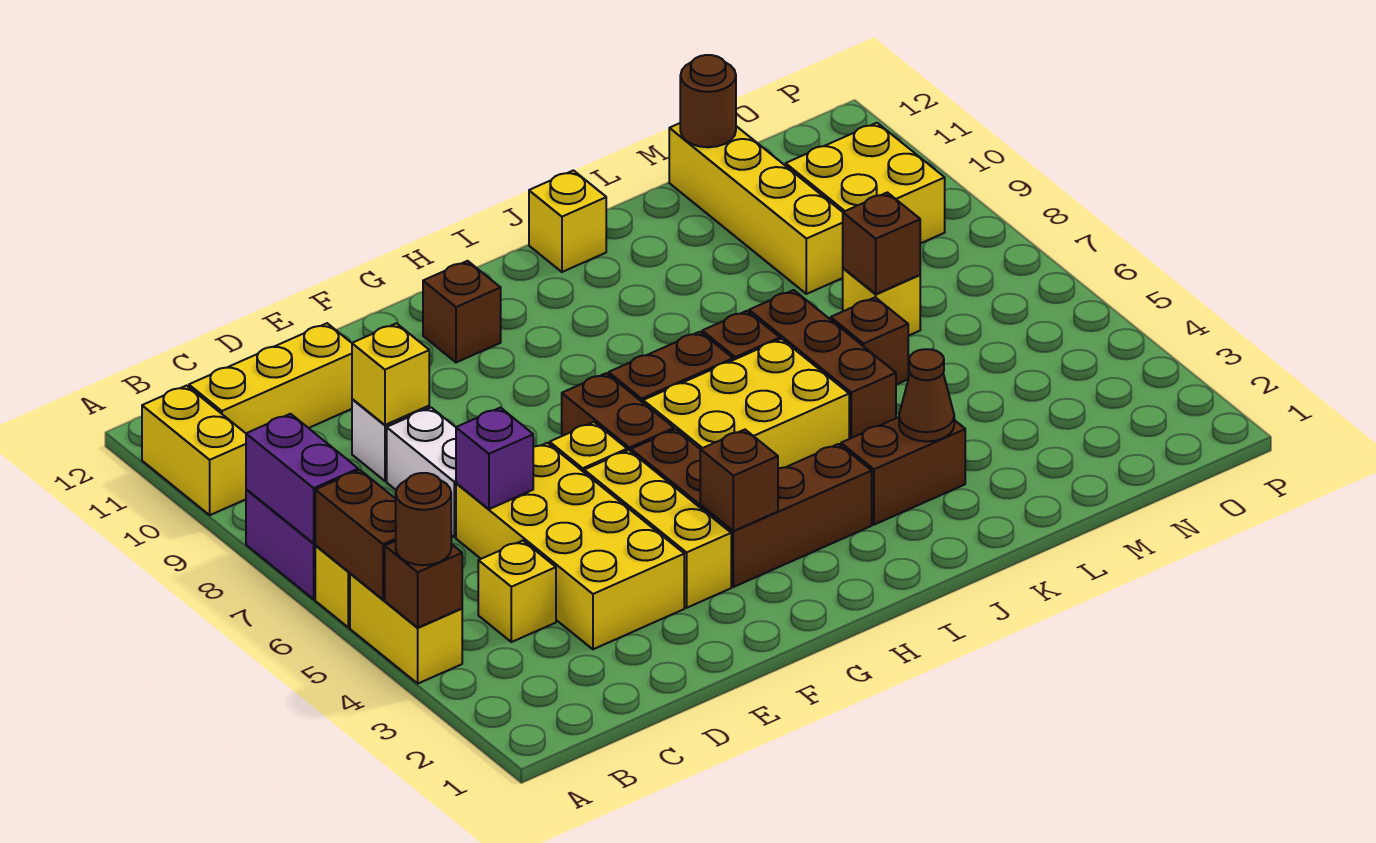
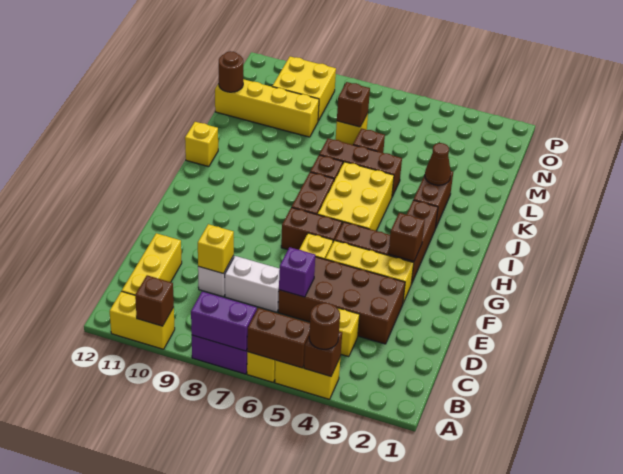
yellow brick D3:E6 level 1 -> brown brick D3:E6 level 1
brown brick G11 level 1 -> brown brick A10 level 2

